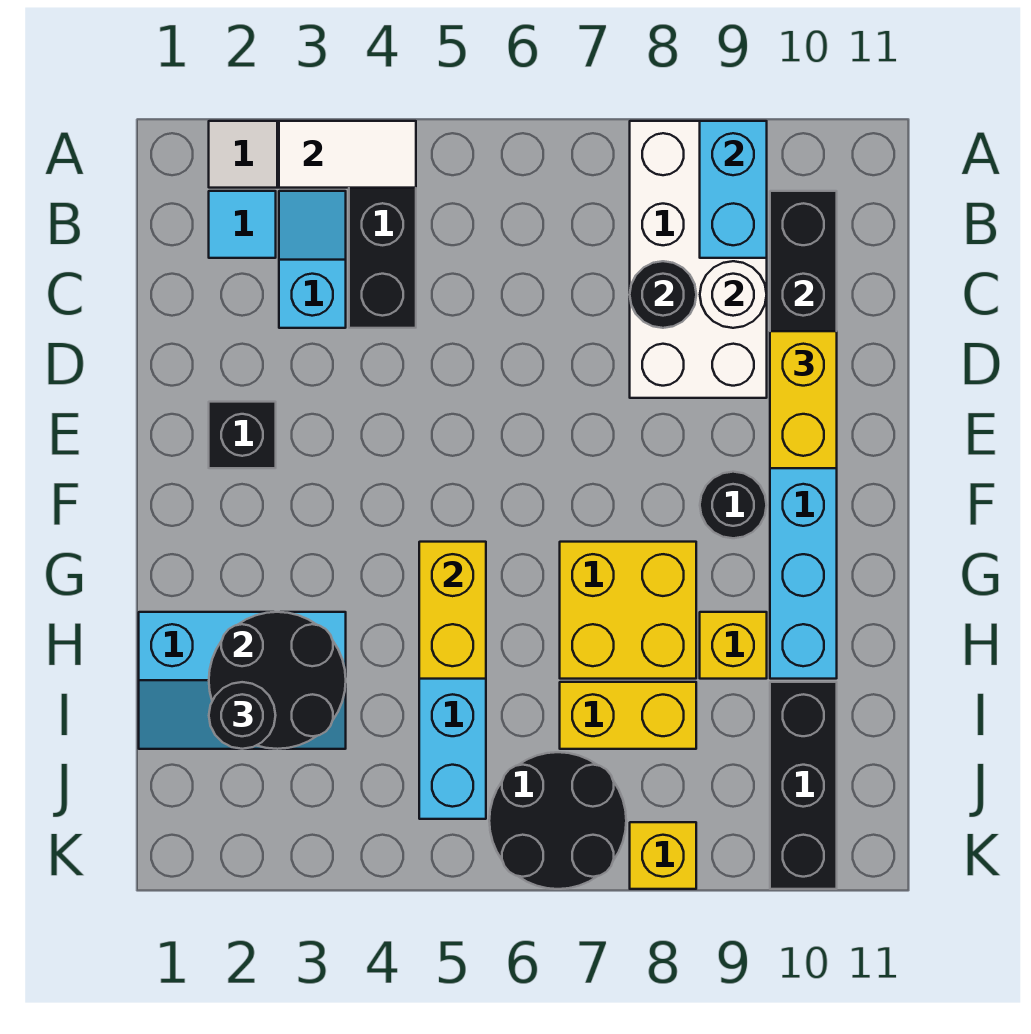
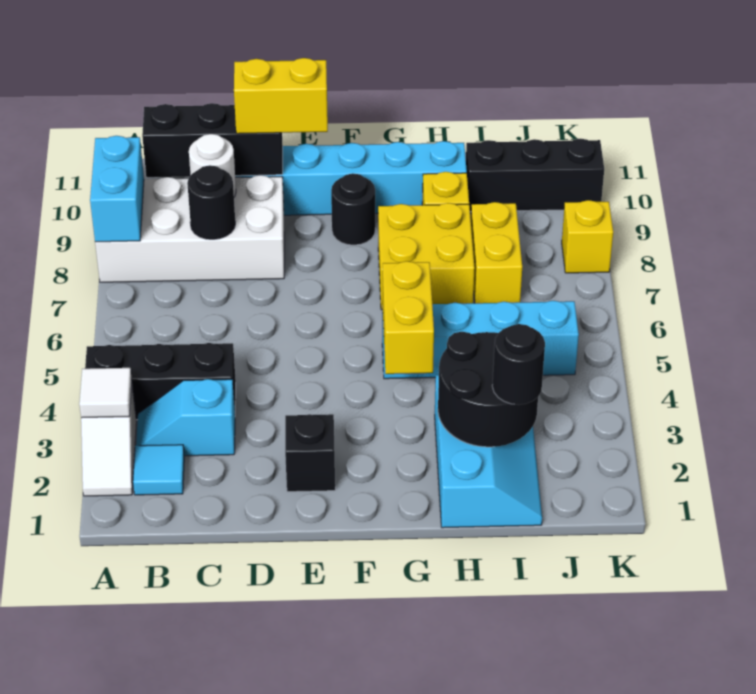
white tile A3:A4 level 2 -> white tile A3 level 2
cyan brick A9:B9 level 2 -> cyan brick A8:A9 level 2
yellow brick G5:H5 level 2 -> yellow brick G4:G5 level 2
black round brick J6:K7 level 1 -> none

